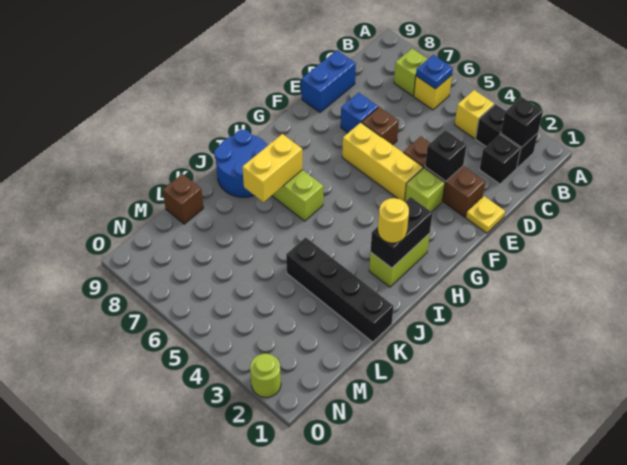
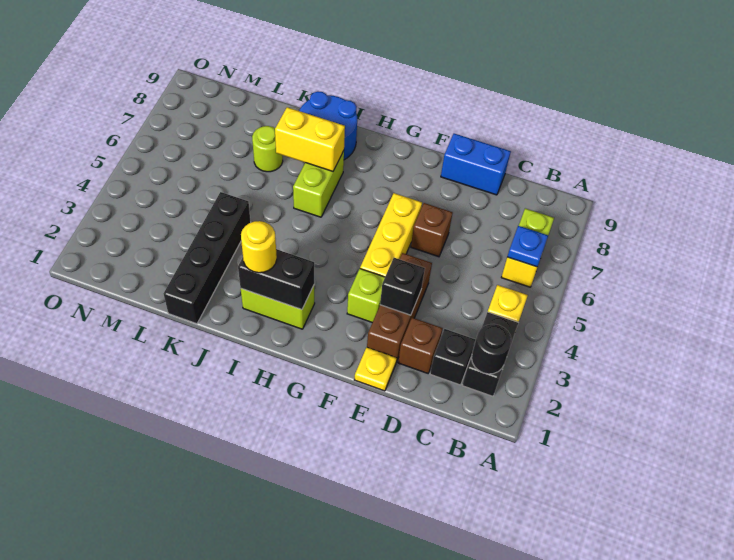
black brick B2 level 2 -> black round brick B2 level 2
blue brick E7 level 1 -> none
brown brick L9 level 1 -> brown brick D2 level 1
lime round brick O2 level 1 -> lime round brick K7 level 1

